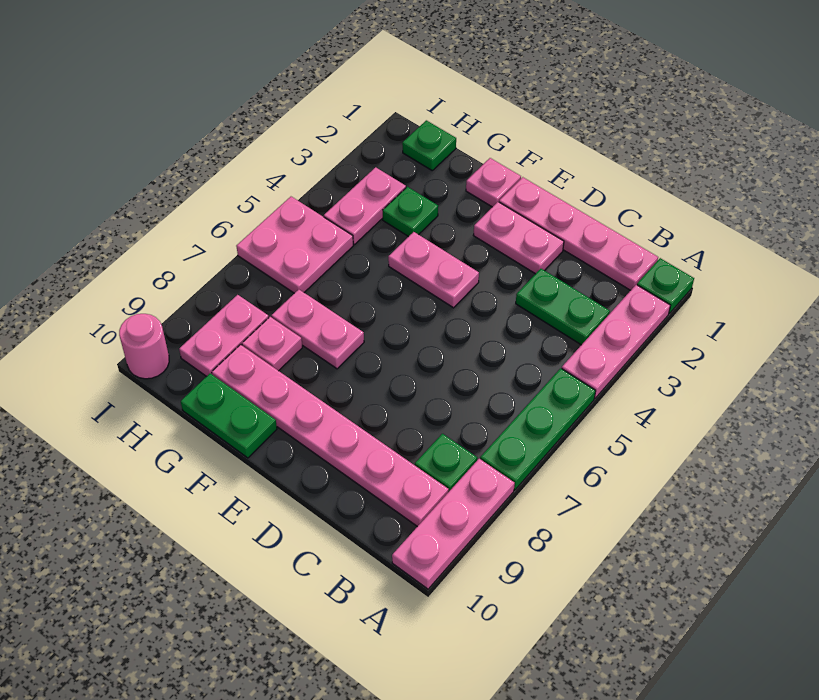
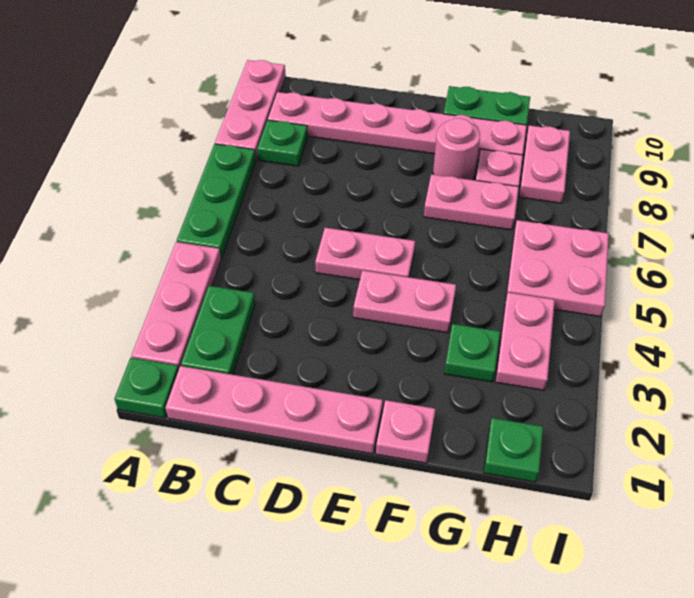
green plate B3:C3 level 1 -> green plate B2:B3 level 1
pink plate D2:E2 level 1 -> pink plate D5:E5 level 1
pink round brick I10 level 1 -> pink round brick F8 level 1

